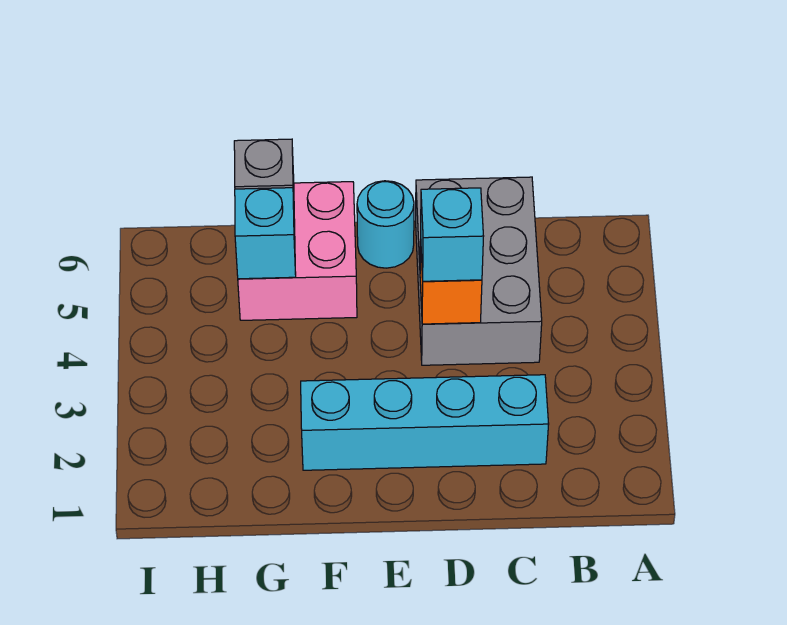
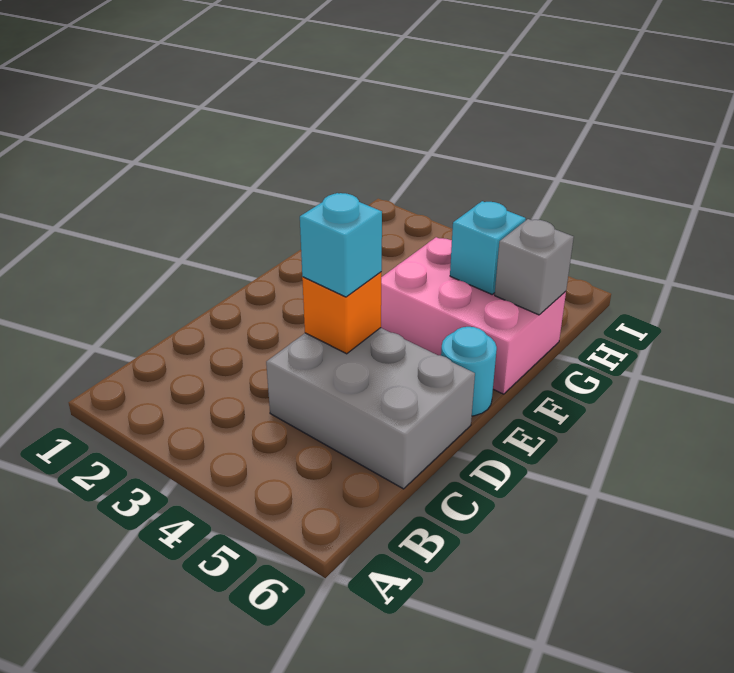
cyan brick C2:F2 level 1 -> none
pink brick F5:G6 level 1 -> pink brick F4:G6 level 1

